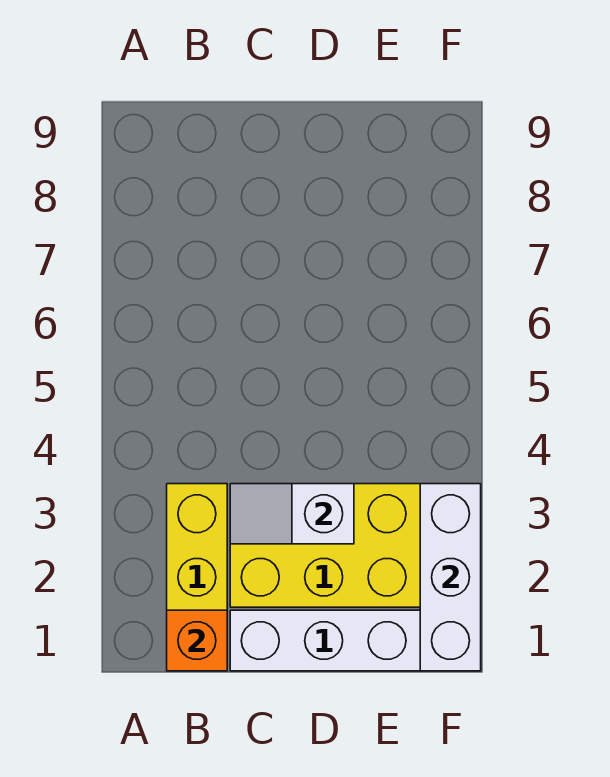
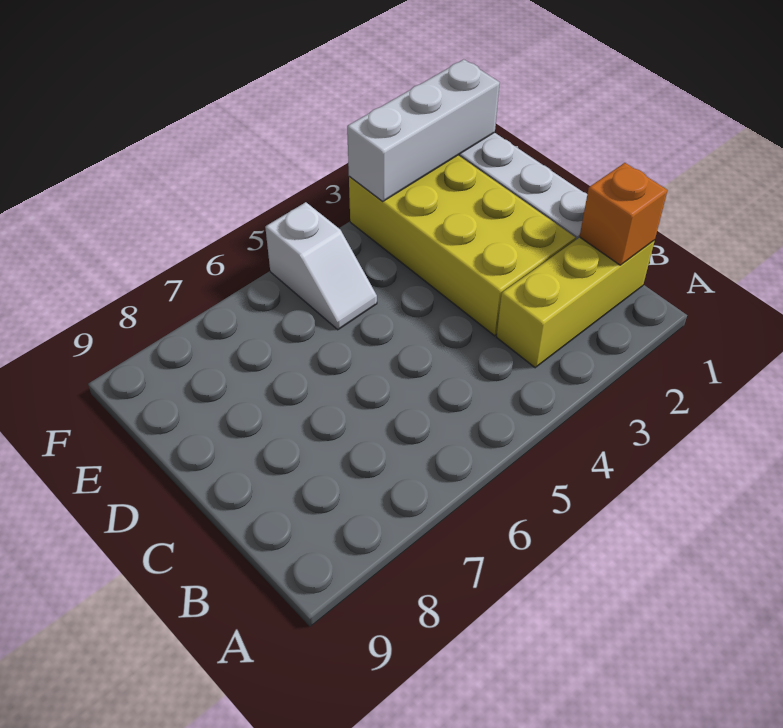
white slope C3:D3 level 2 top D -> white slope E5:F5 level 1 top F

